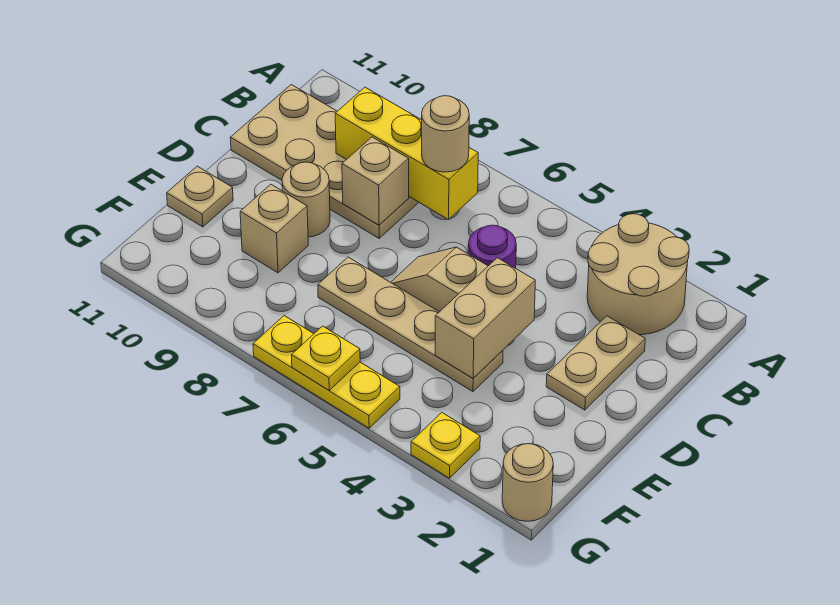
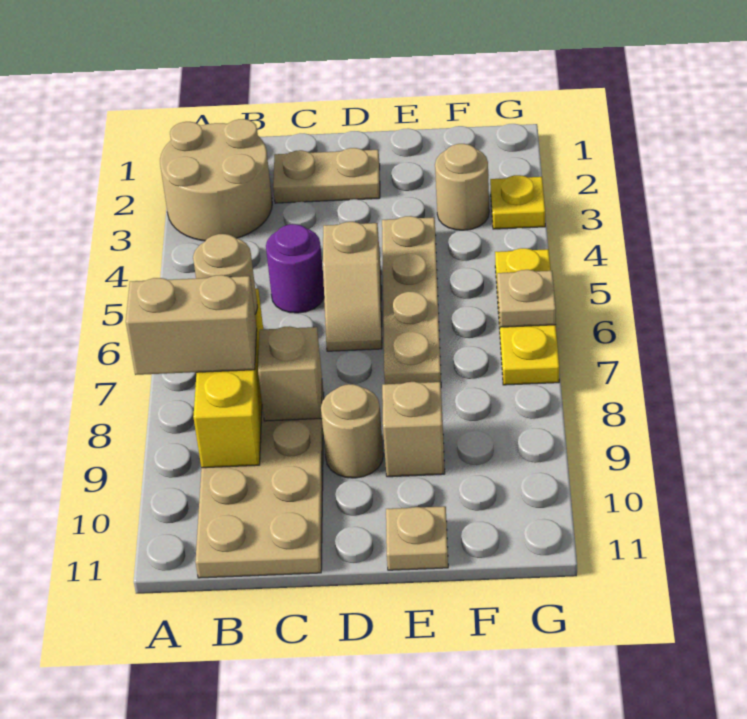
tan brick D4:E4 level 2 -> tan brick A8:B8 level 3
tan round brick G1 level 1 -> tan round brick F3 level 1
yellow plate G6 level 2 -> tan plate G6 level 2

